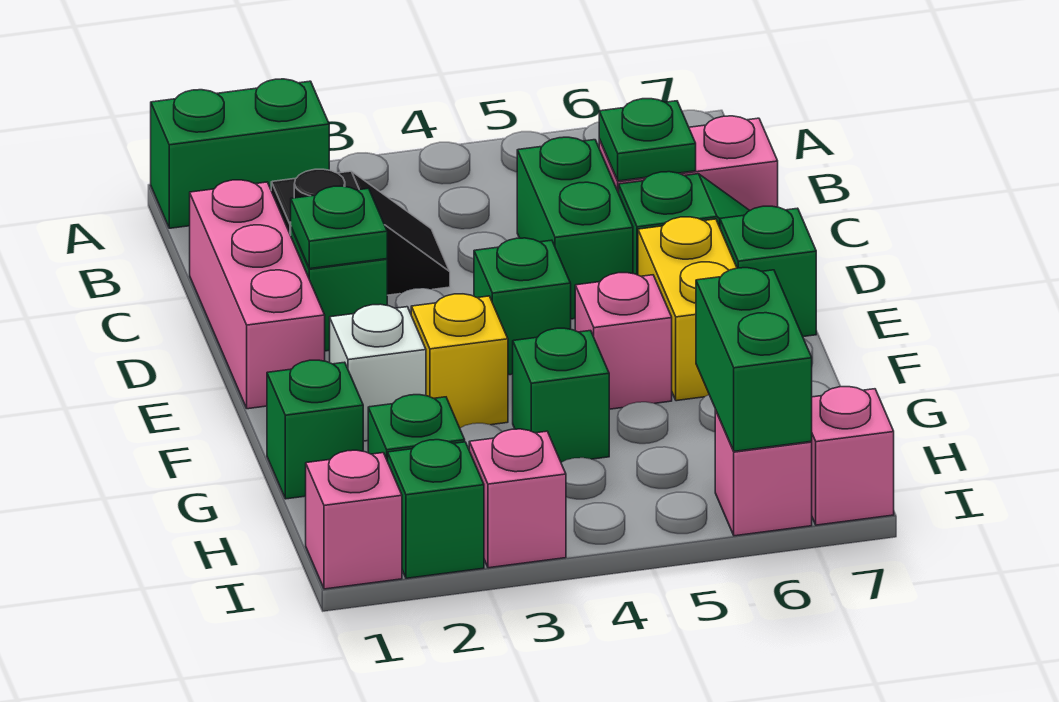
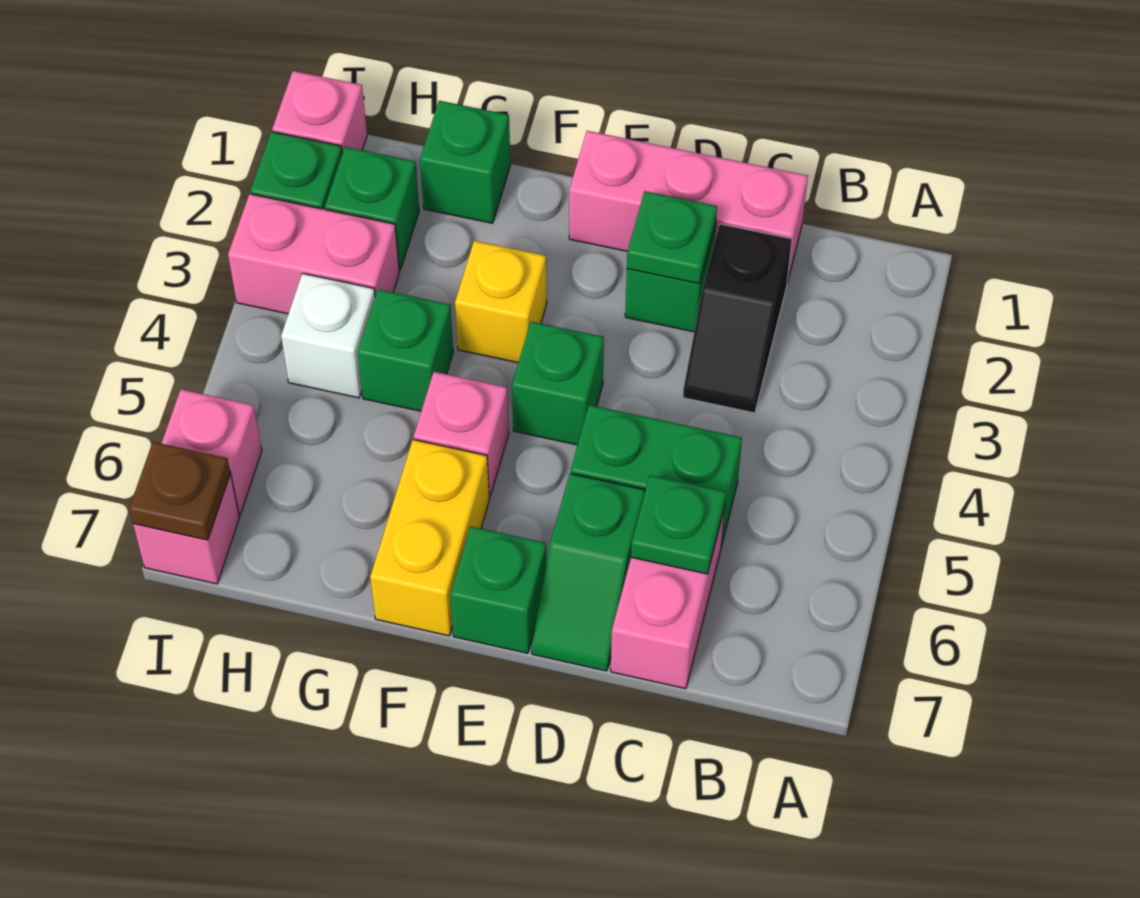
green brick A1:A2 level 1 -> none
yellow brick E6:F6 level 1 -> yellow brick F6:F7 level 1
white brick F2 level 1 -> white brick H4 level 1
green brick H6:I6 level 2 -> none
pink brick I3 level 1 -> pink brick H3:I3 level 1
none -> brown plate I7 level 2

